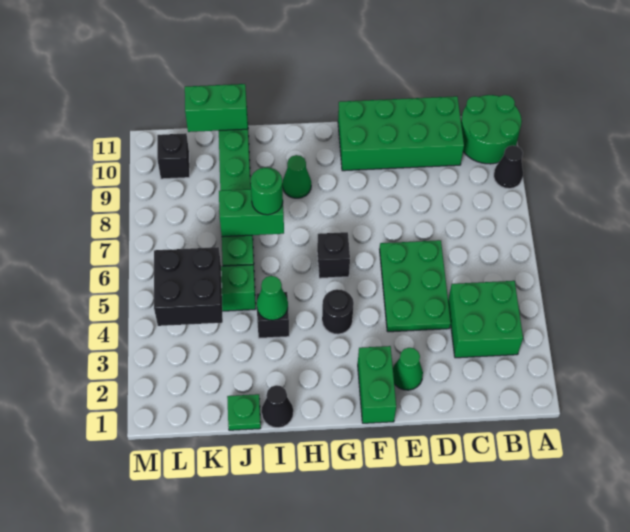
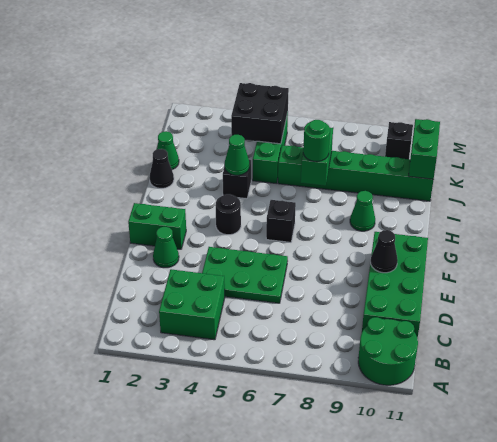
black cone A9 level 1 -> black cone E10 level 2
green plate J1 level 1 -> green cone J1 level 1

